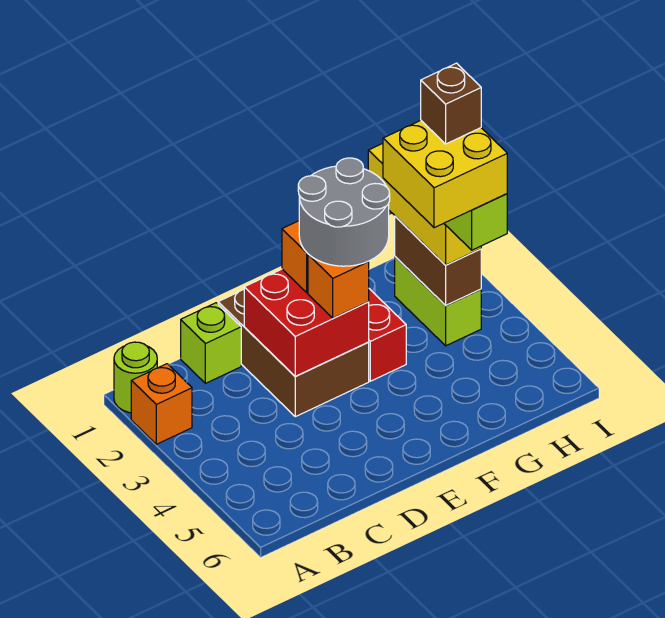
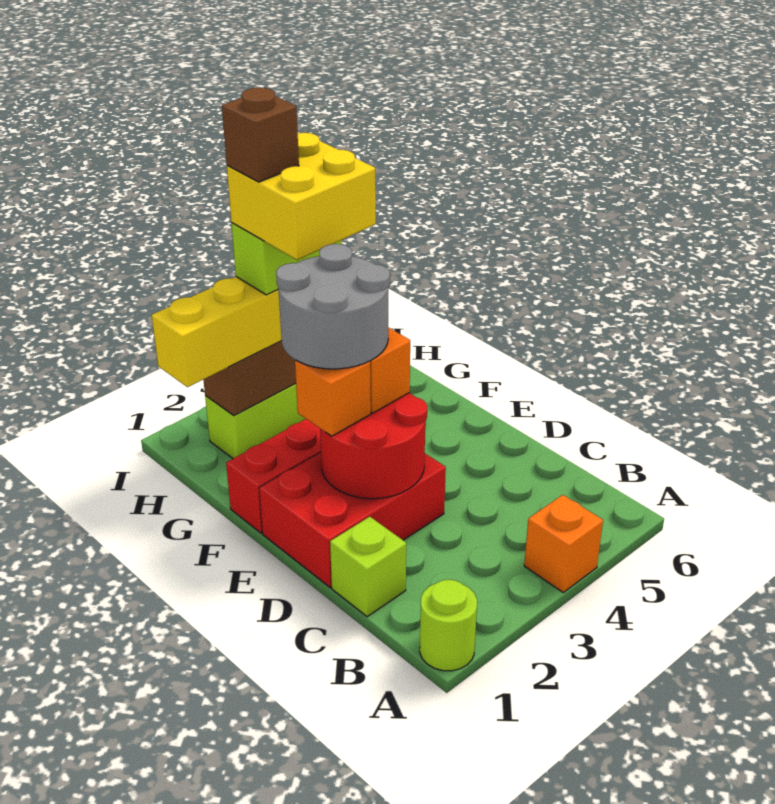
orange brick A2 level 1 -> orange brick A4 level 1
brown brick D1:E3 level 1 -> red brick D1:E3 level 1
red brick D2:E3 level 2 -> red round brick D2:E3 level 2

